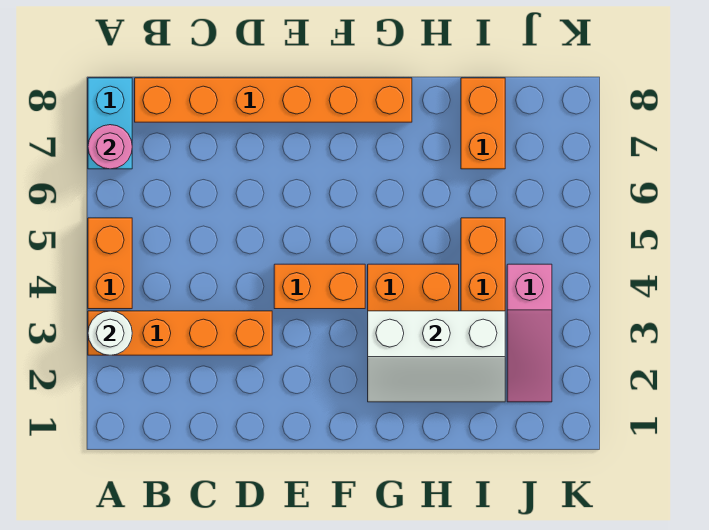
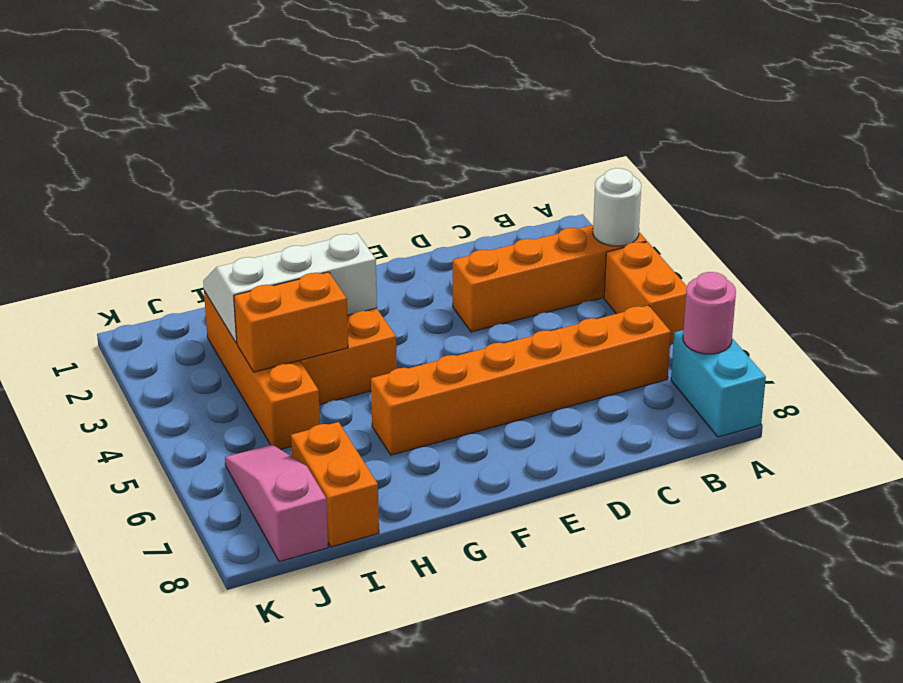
orange brick B8:G8 level 1 -> orange brick B6:G6 level 1
orange brick E4:F4 level 1 -> orange brick H4:I4 level 2
pink slope J2:J4 level 1 top 4 -> pink slope J6:J8 level 1 top 8

